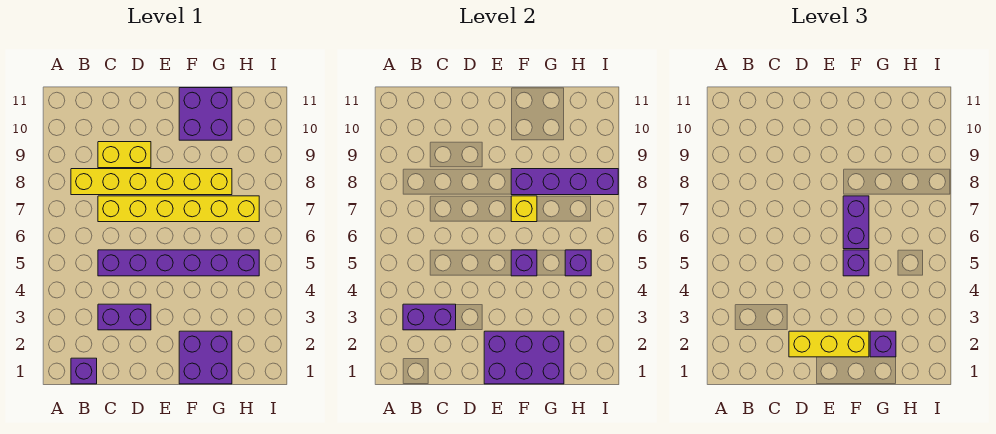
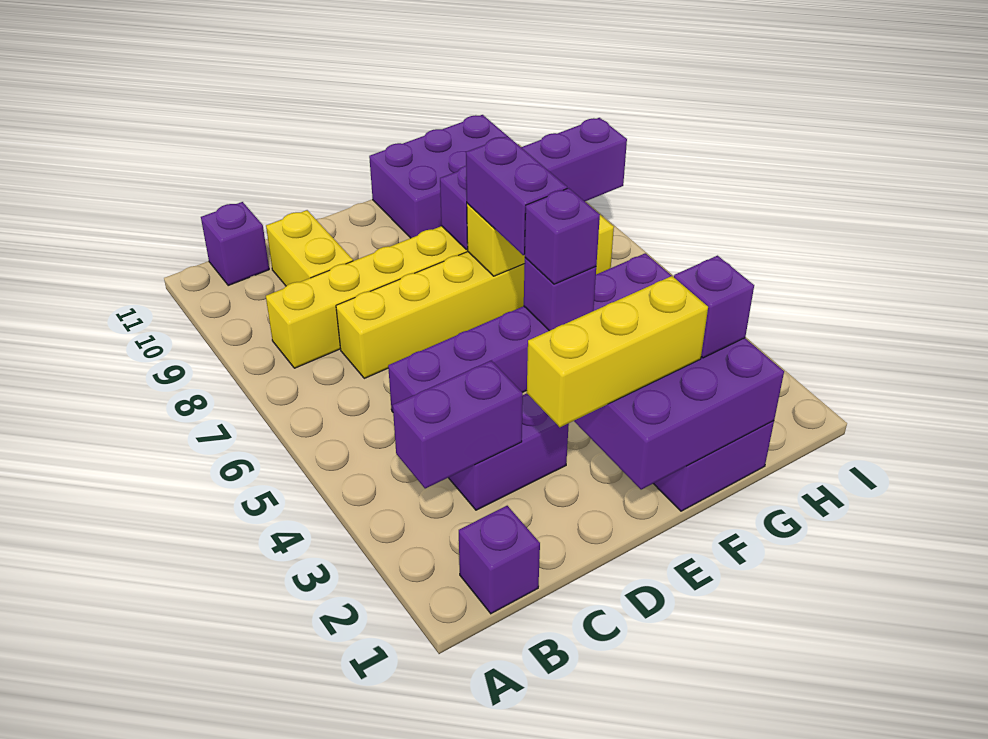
yellow brick C9:D9 level 1 -> yellow brick C9:C10 level 1
purple brick F10:G11 level 1 -> purple brick F10:H11 level 1
purple brick H5 level 2 -> purple brick B11 level 1

